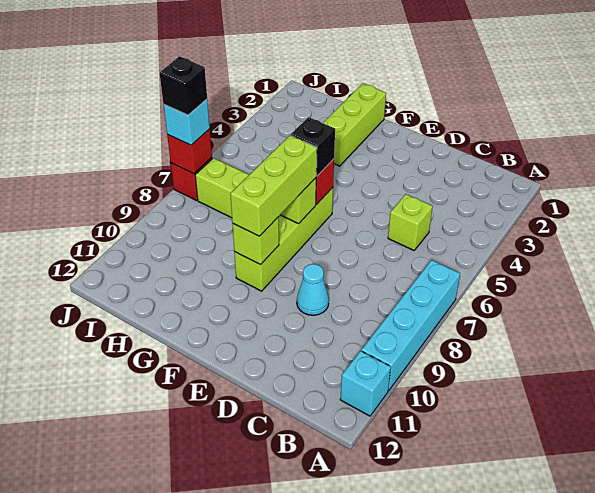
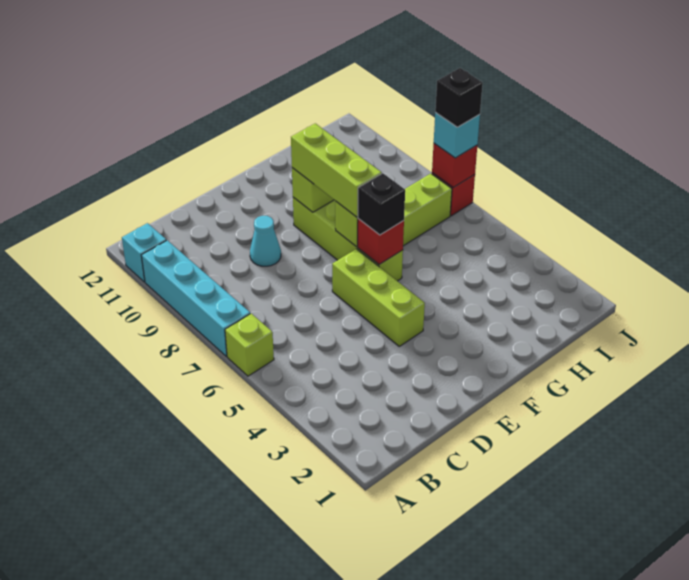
lime brick C5 level 1 -> lime brick A6 level 1
lime brick G1:G3 level 1 -> lime brick E4:E6 level 1

